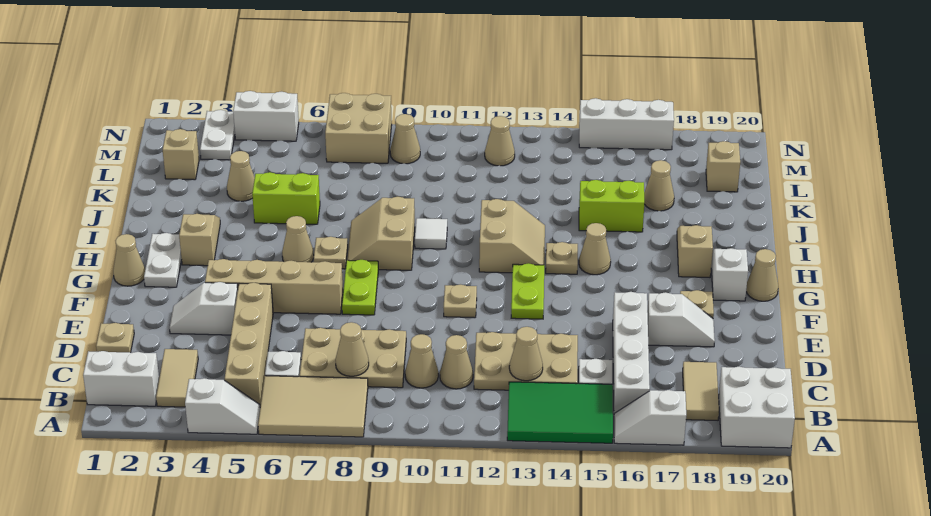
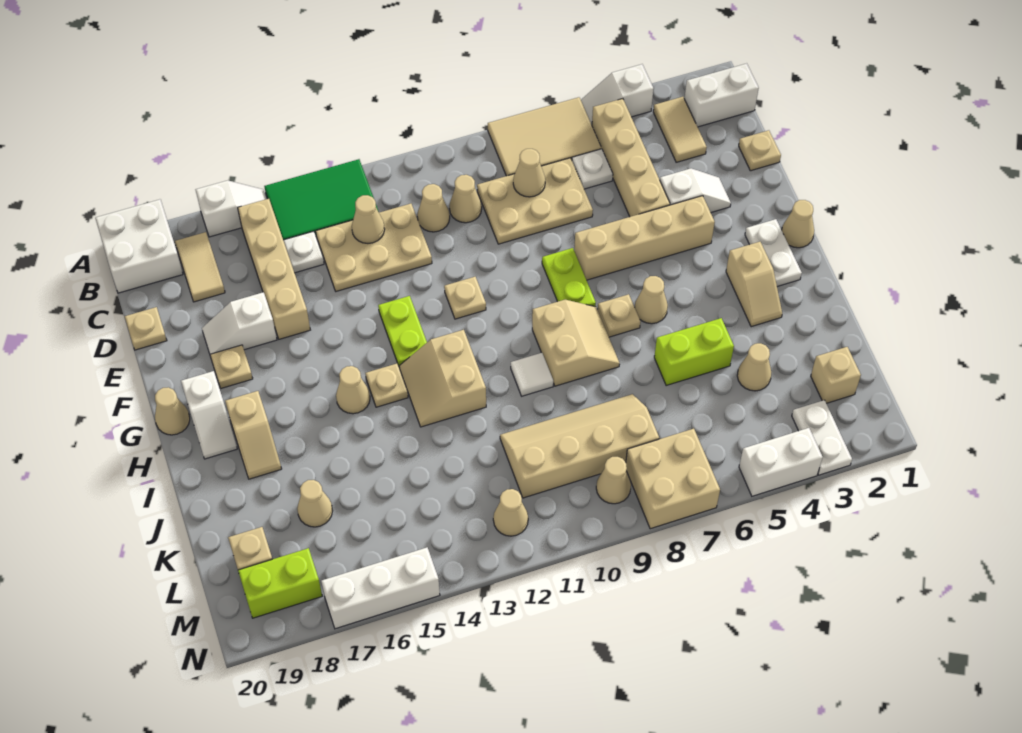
white brick B16:E16 level 1 -> tan brick B16:E16 level 1
none -> tan plate D20 level 1
lime brick J15:J16 level 1 -> lime brick M18:M19 level 1
none -> tan slope K8:L11 level 1 top L

